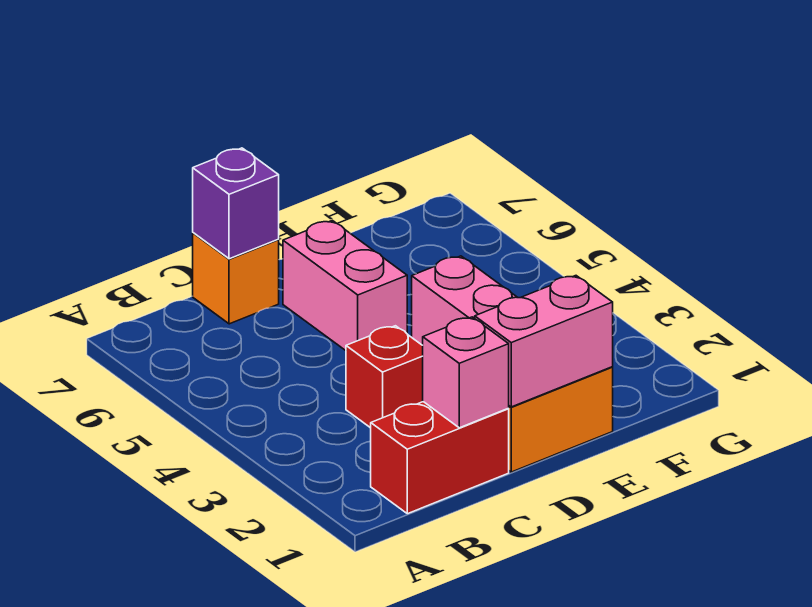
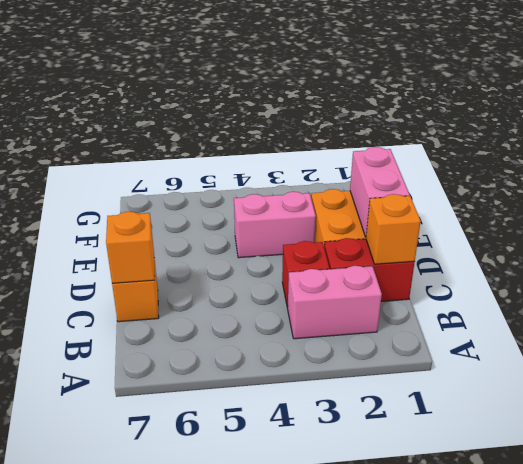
red brick B1:C1 level 1 -> red brick C1:C2 level 1
pink brick C1 level 2 -> orange brick C1 level 2
purple brick C7 level 2 -> orange brick C7 level 2
pink brick D5:D6 level 1 -> pink brick B2:B3 level 1

